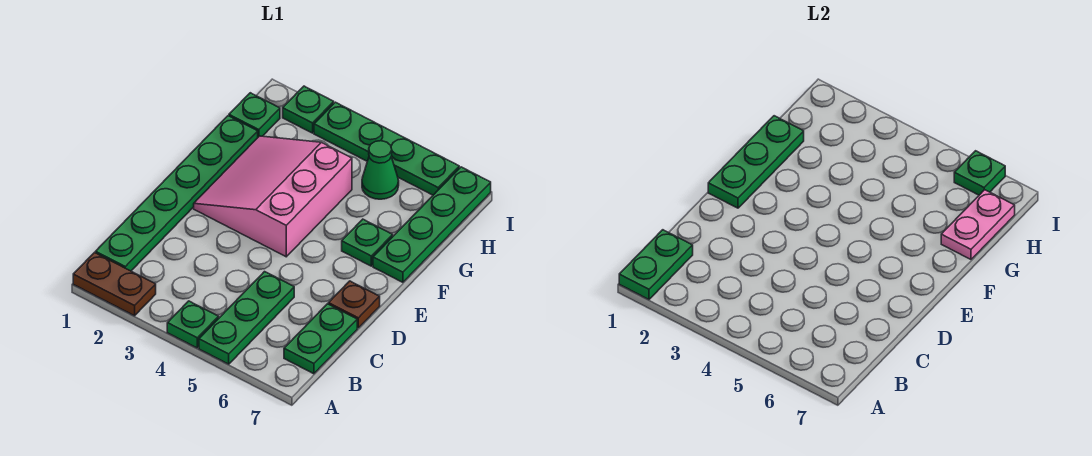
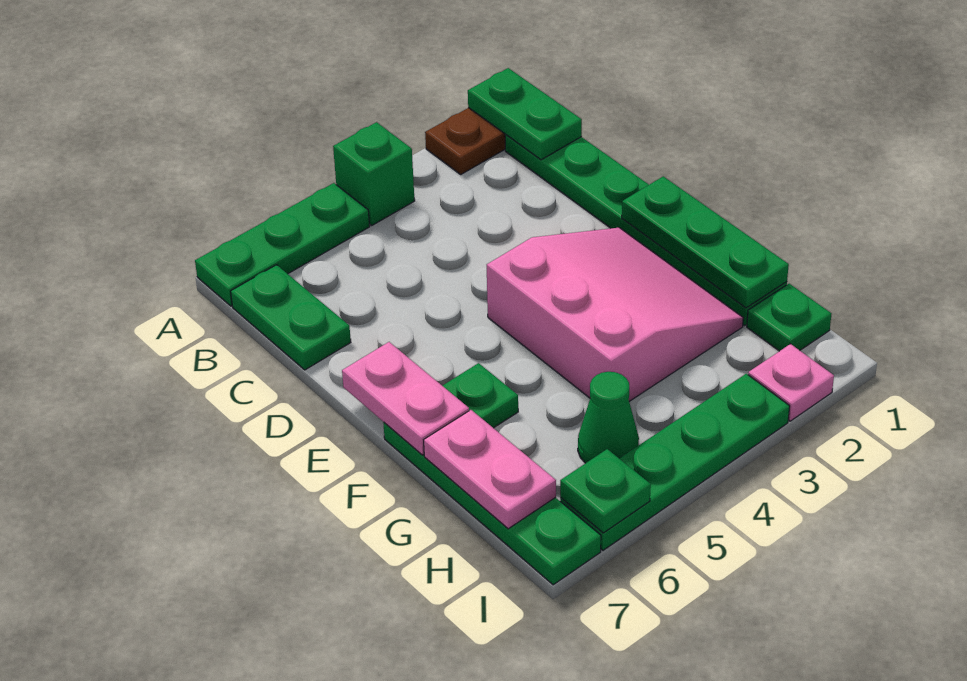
green plate A4 level 1 -> green brick A4 level 1
green plate A5:C5 level 1 -> green plate A5:A7 level 1
brown plate D7 level 1 -> none
none -> pink plate E7:F7 level 2
green plate I2 level 1 -> pink plate I2 level 1

